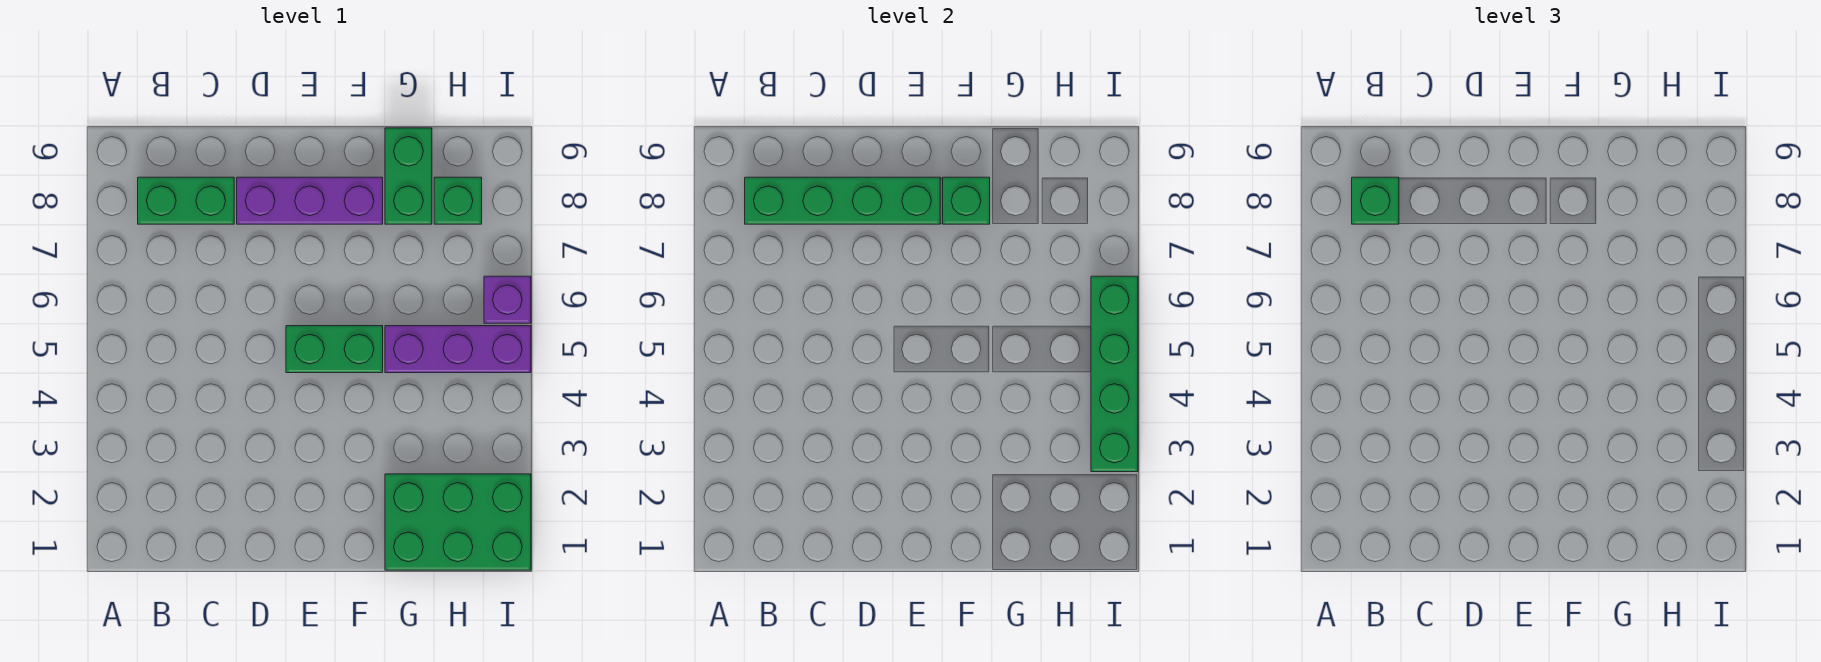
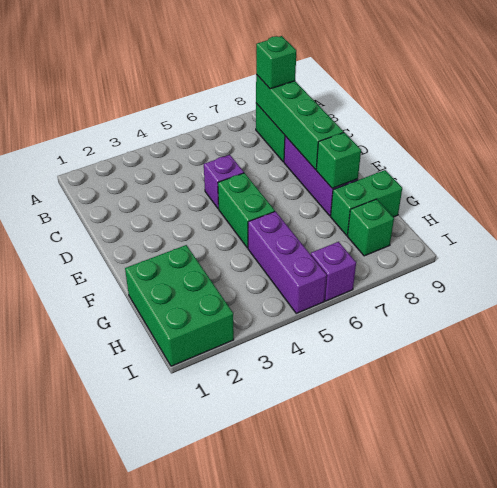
none -> purple brick D5 level 1
green brick I3:I6 level 2 -> none

